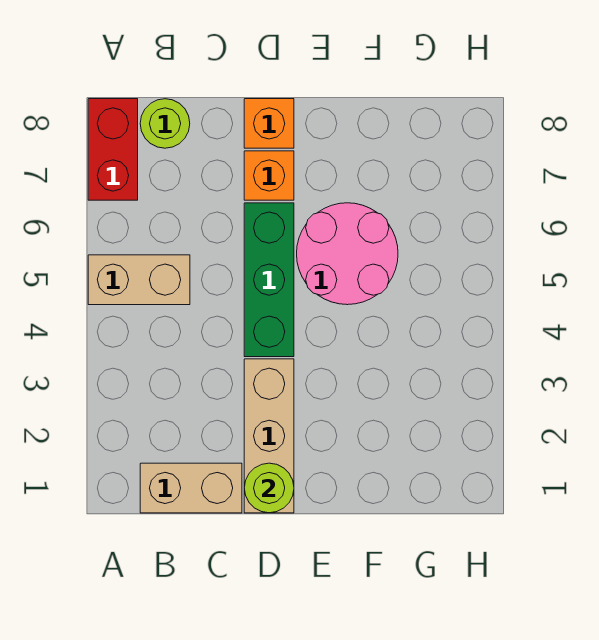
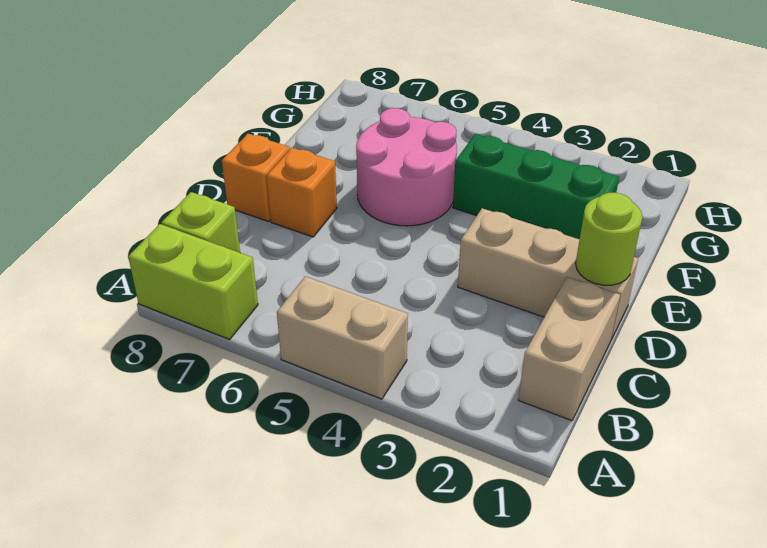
tan brick A5:B5 level 1 -> tan brick A4:A5 level 1
red brick A7:A8 level 1 -> lime brick A7:A8 level 1
lime round brick B8 level 1 -> lime brick B8 level 1
green brick D4:D6 level 1 -> green brick F2:F4 level 1

